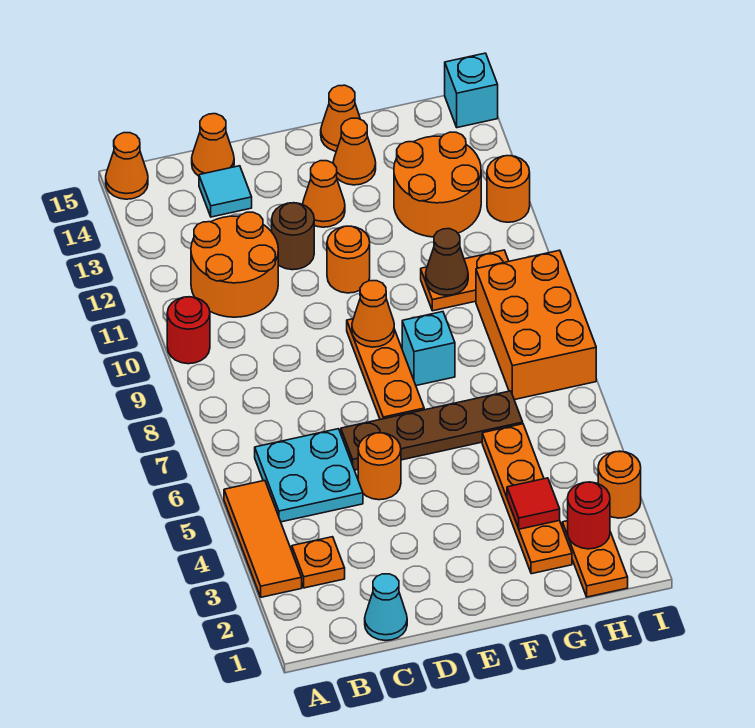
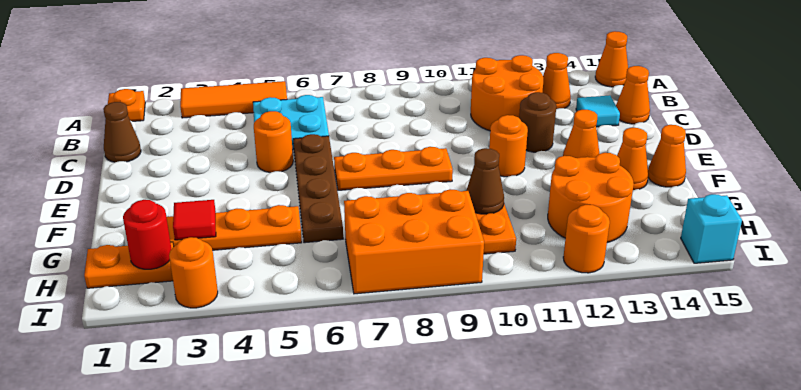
red round brick A10 level 1 -> none
orange plate B3 level 1 -> orange plate A1 level 1
cyan cone C1 level 1 -> brown cone C1 level 1
orange cone E9 level 2 -> orange cone B13 level 1
cyan brick F8 level 1 -> none

